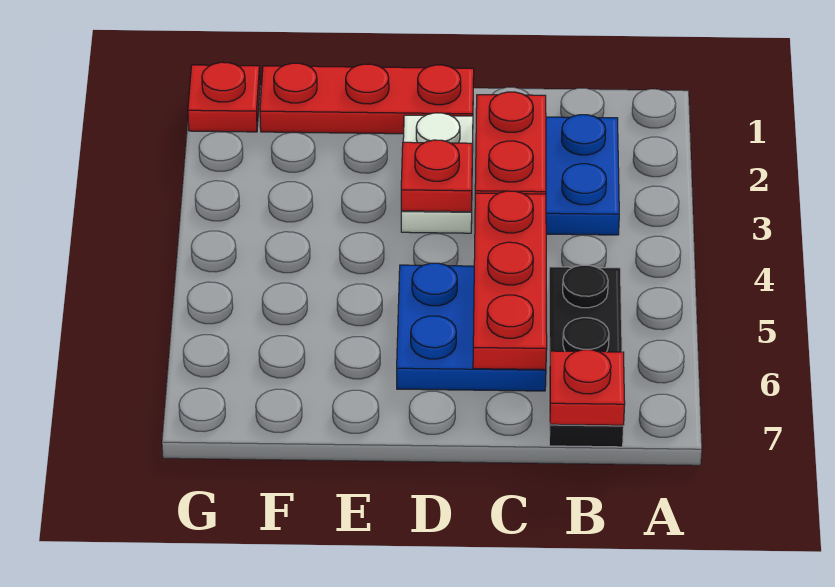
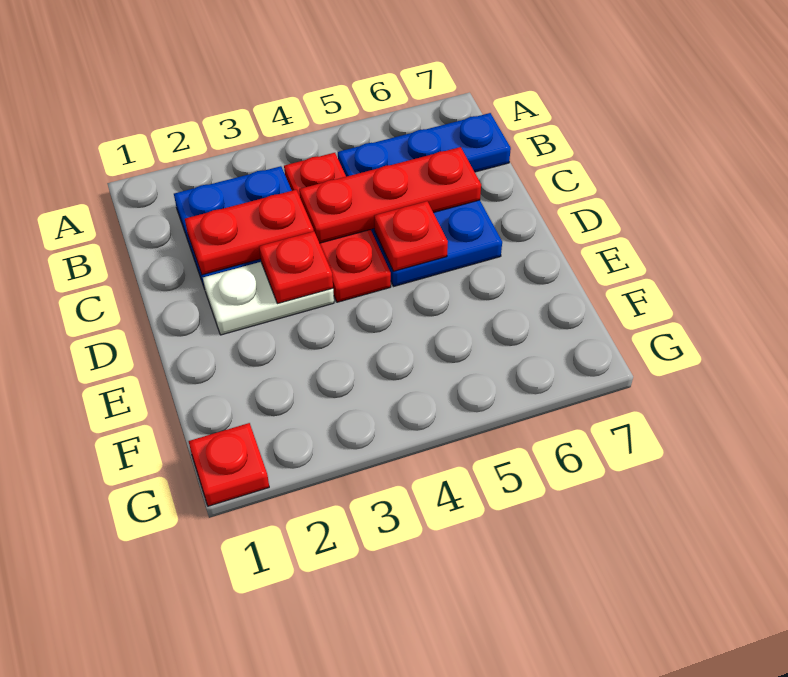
black plate B5:B7 level 1 -> blue plate B5:B7 level 1
red plate B7 level 2 -> red plate D5 level 2
red plate D1:F1 level 1 -> red plate B4:D4 level 1

